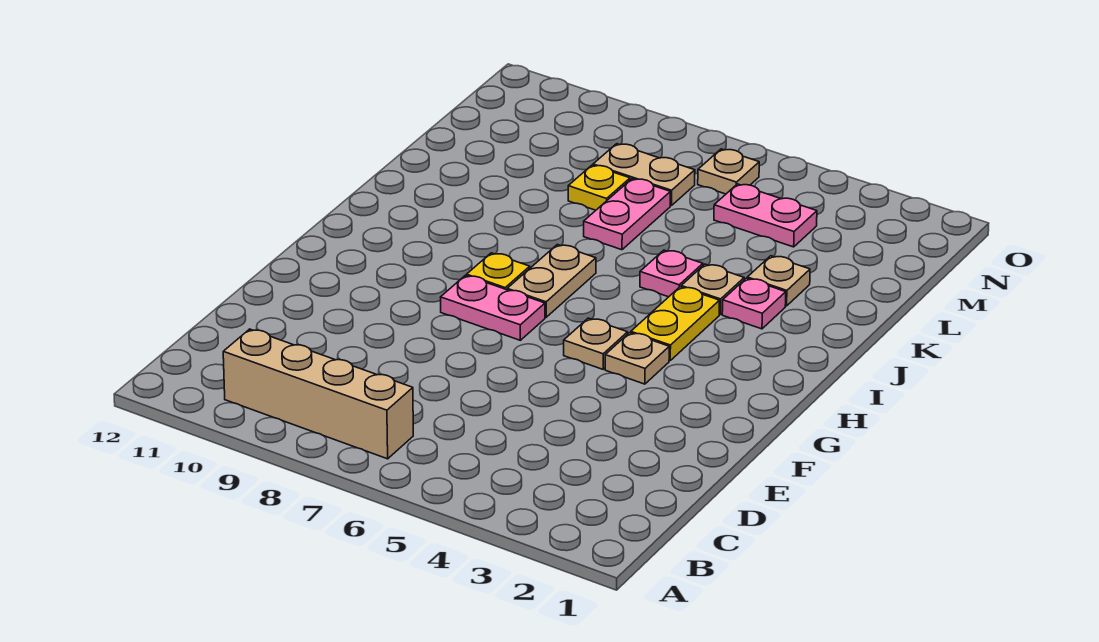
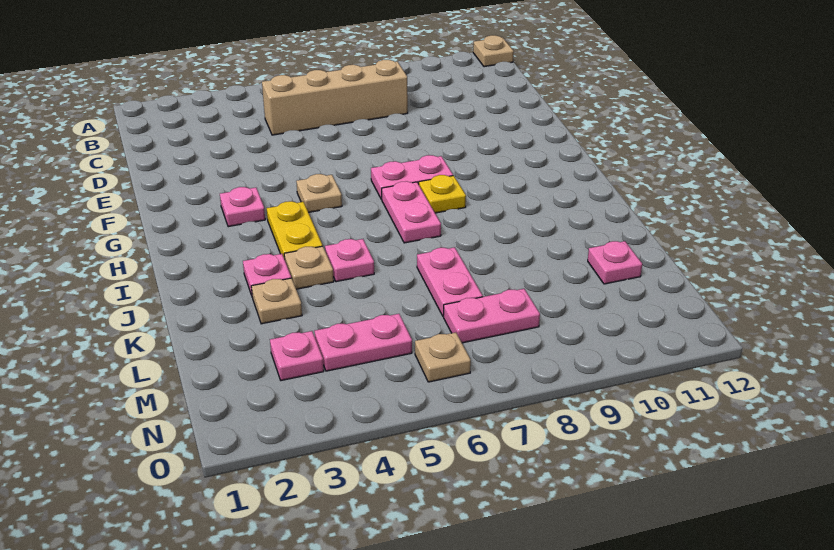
tan brick B7:B10 level 1 -> tan brick C5:C8 level 1
none -> pink plate G3 level 1
tan plate G4 level 1 -> tan plate A12 level 1
tan plate H7:I7 level 1 -> pink plate H7:I7 level 1
yellow plate L8 level 1 -> none
none -> pink plate L11 level 1
none -> pink plate M3 level 1
tan plate M7:M8 level 1 -> pink plate M7:M8 level 1

